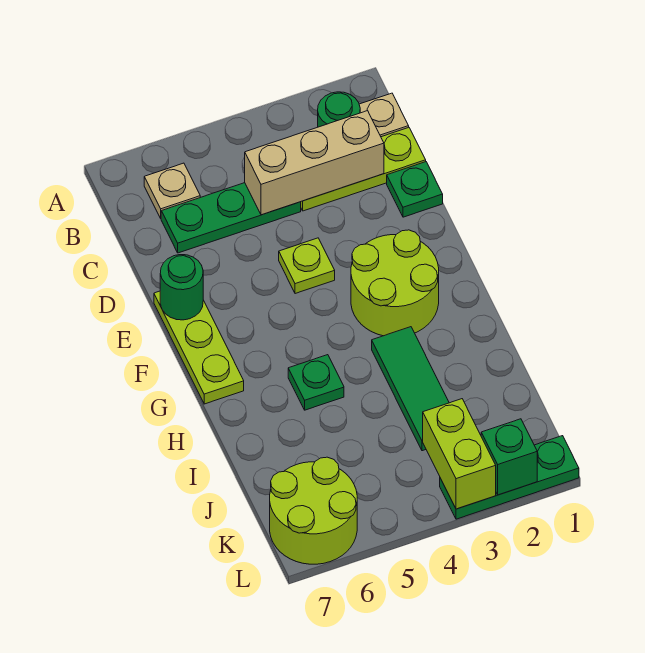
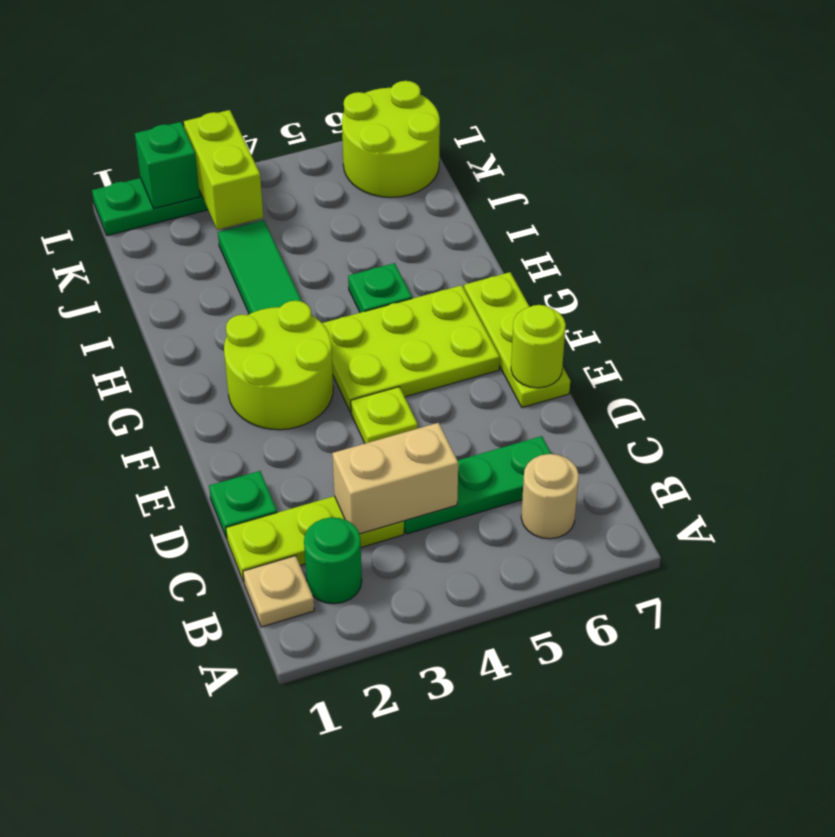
tan plate B6 level 1 -> tan round brick B6 level 1
tan brick C2:C4 level 2 -> tan brick C3:C4 level 2
green round brick E7 level 2 -> lime round brick E7 level 2
none -> lime plate F4:G6 level 1

